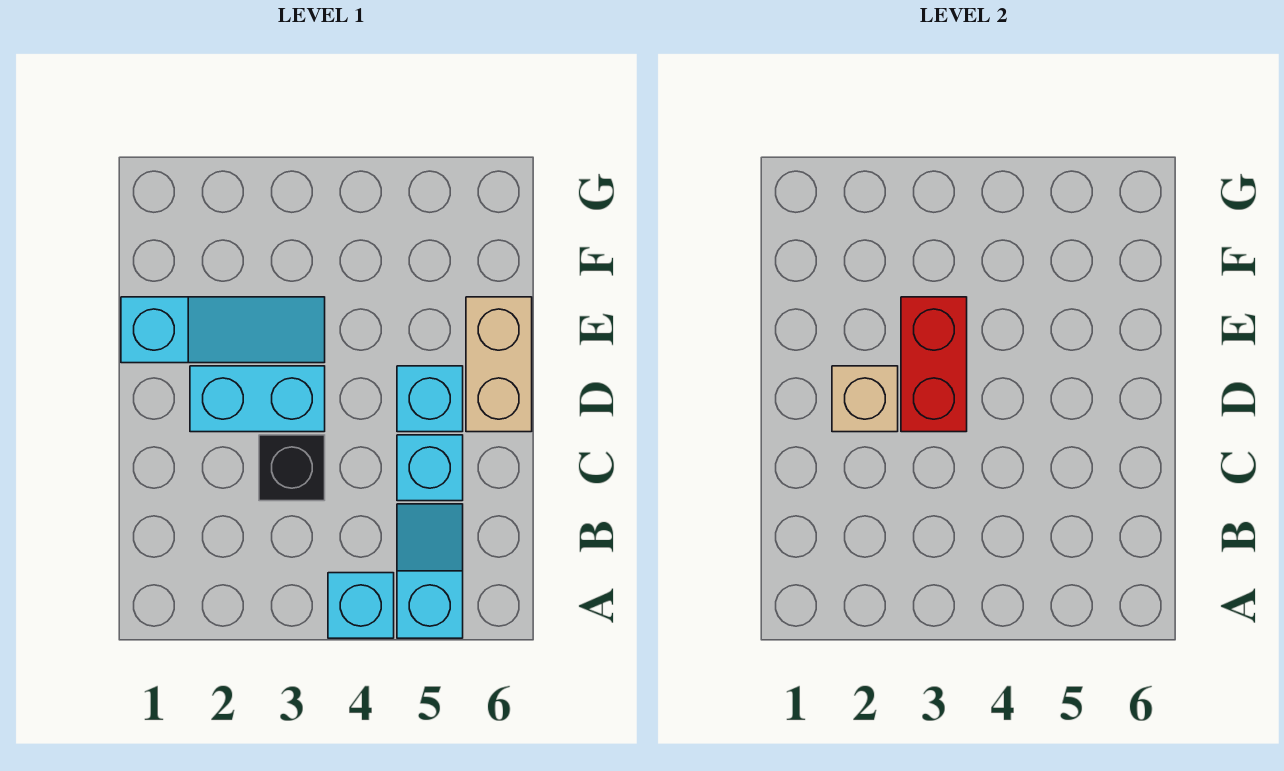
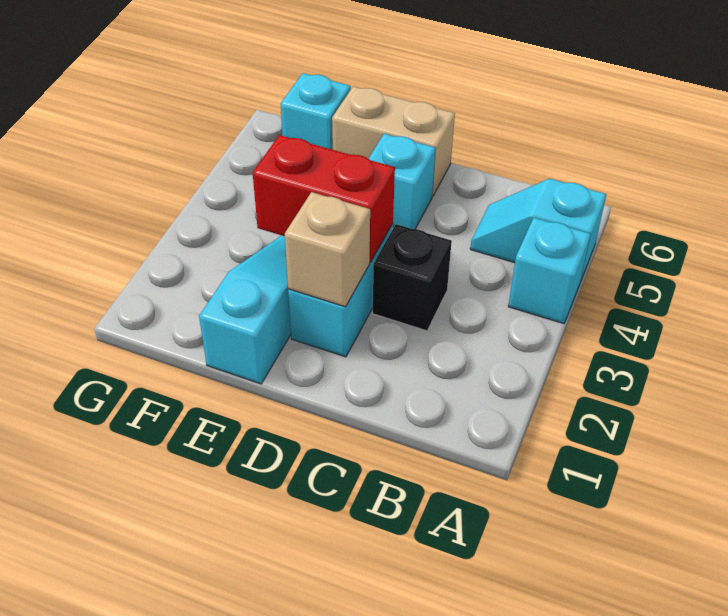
cyan brick C5 level 1 -> cyan brick F6 level 1

